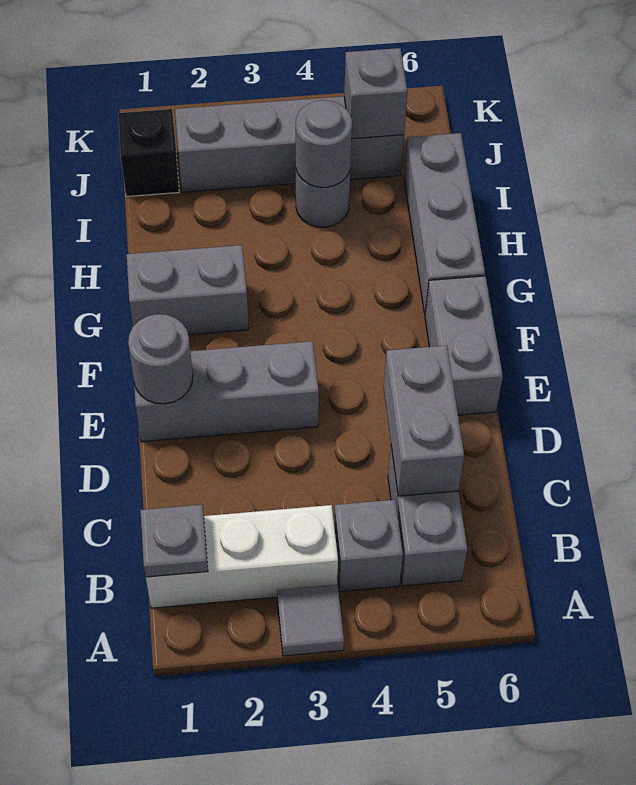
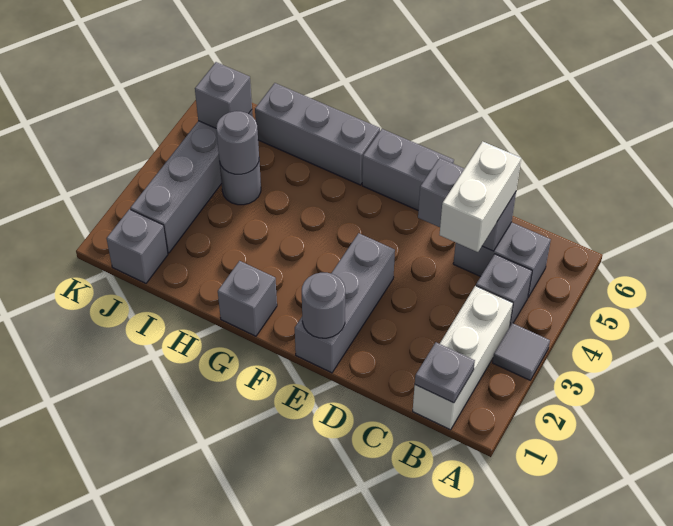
none -> white brick C4:C5 level 3
grey brick G1:G2 level 1 -> grey brick G1 level 1
black brick J1 level 1 -> grey brick J1 level 1

